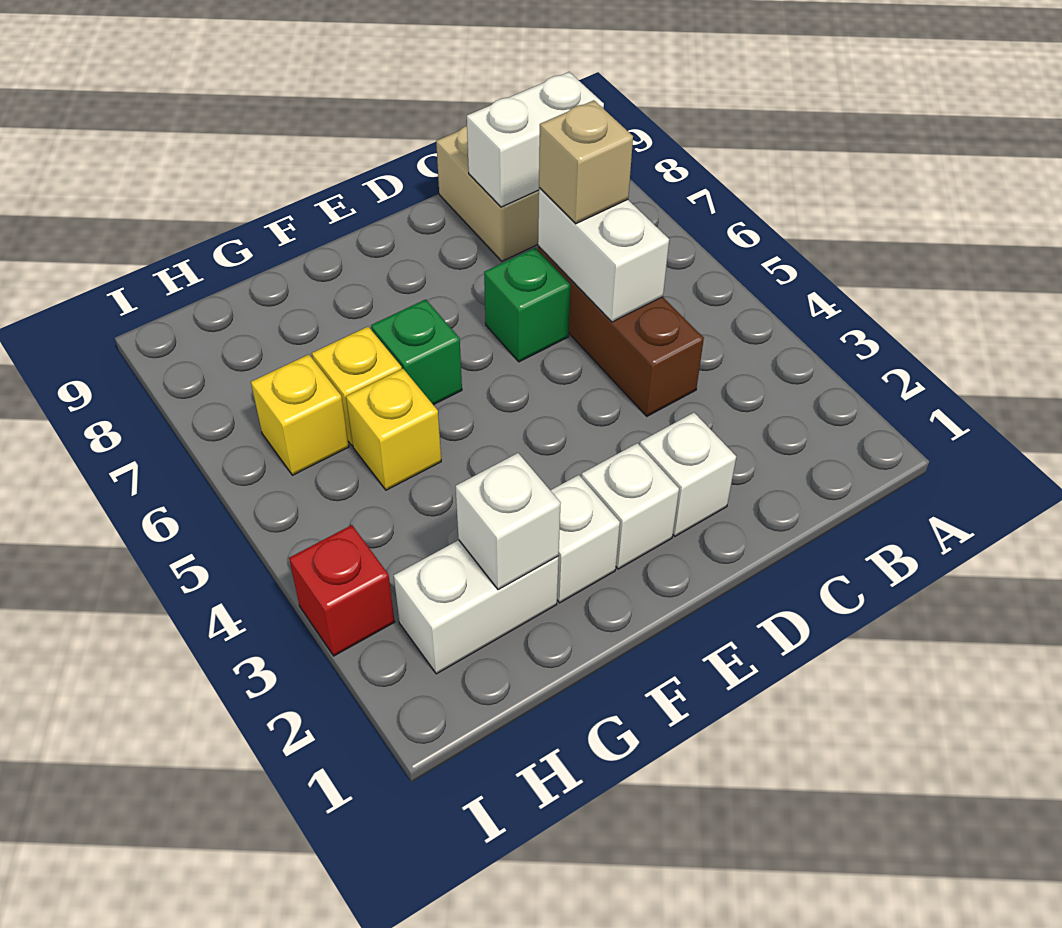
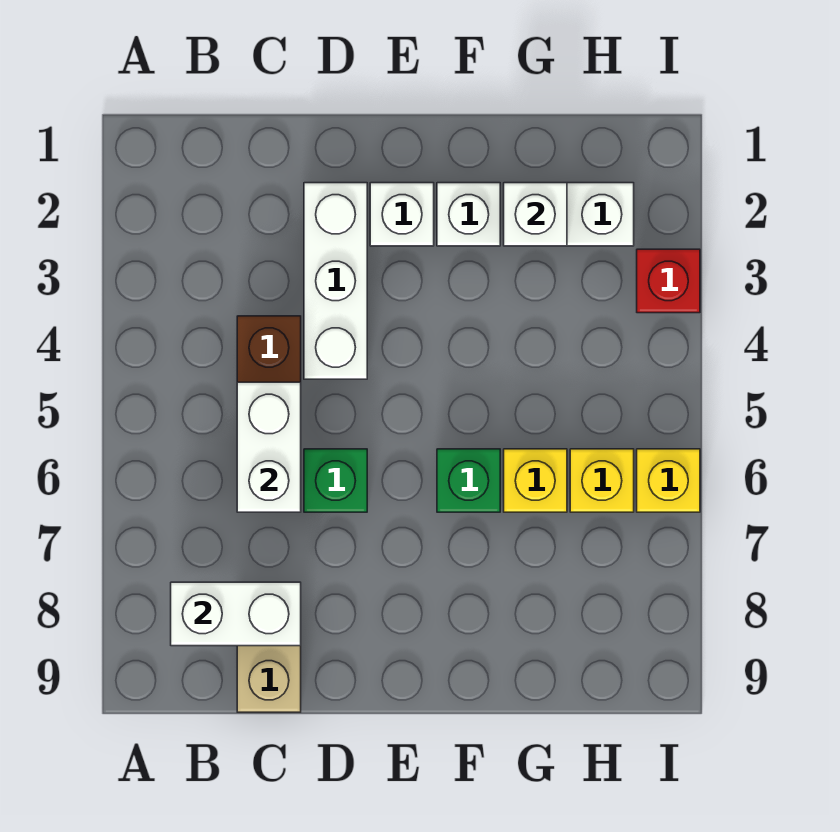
tan brick C6 level 3 -> none
white brick D2 level 1 -> white brick D2:D4 level 1
yellow brick G5 level 1 -> yellow brick I6 level 1

